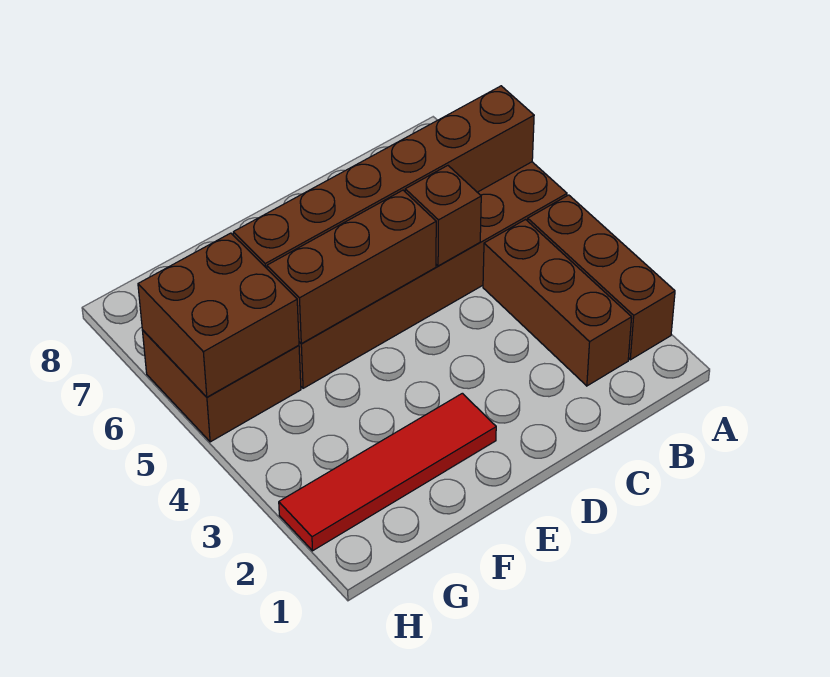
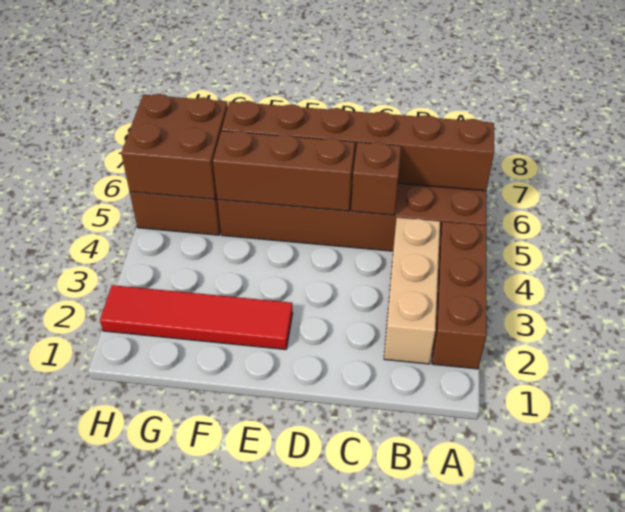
brown brick B2:B4 level 1 -> tan brick B2:B4 level 1

